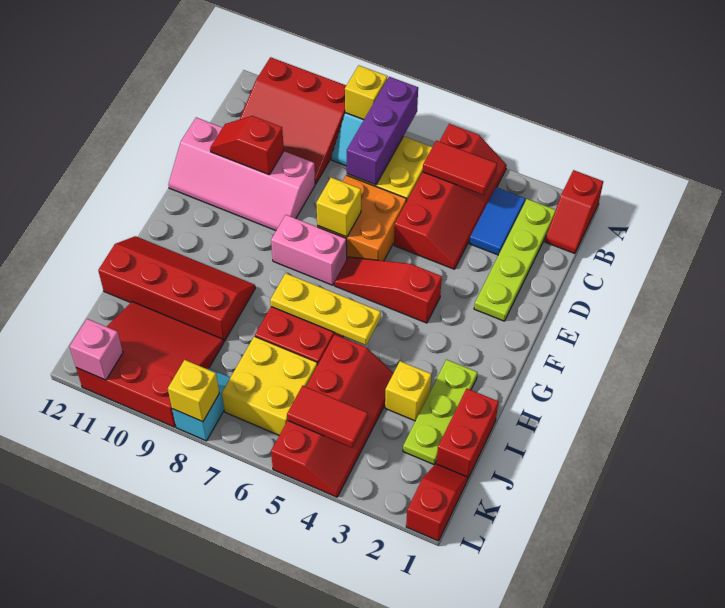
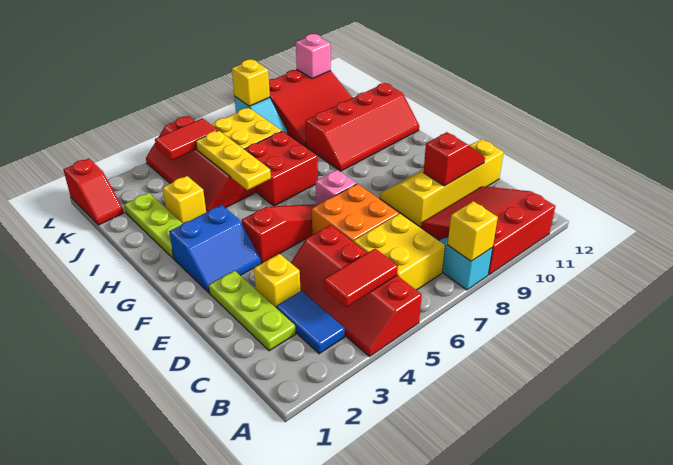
red slope A1:B1 level 1 top A -> none
purple brick A7:C7 level 2 -> none
lime plate B2:E2 level 1 -> lime plate C2:E2 level 1
pink slope D9:E12 level 1 top D -> yellow slope D9:E12 level 1 top D
yellow brick E7 level 2 -> yellow brick D3 level 1
none -> blue slope F2:G3 level 1 top G
pink brick F7:F8 level 1 -> pink brick F7 level 1
yellow plate H5:H7 level 2 -> yellow plate H5:J5 level 2
red brick I1:J1 level 1 -> none

